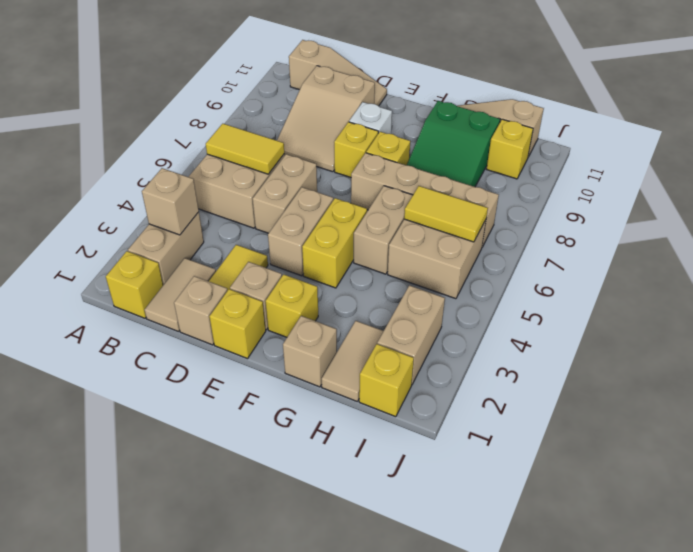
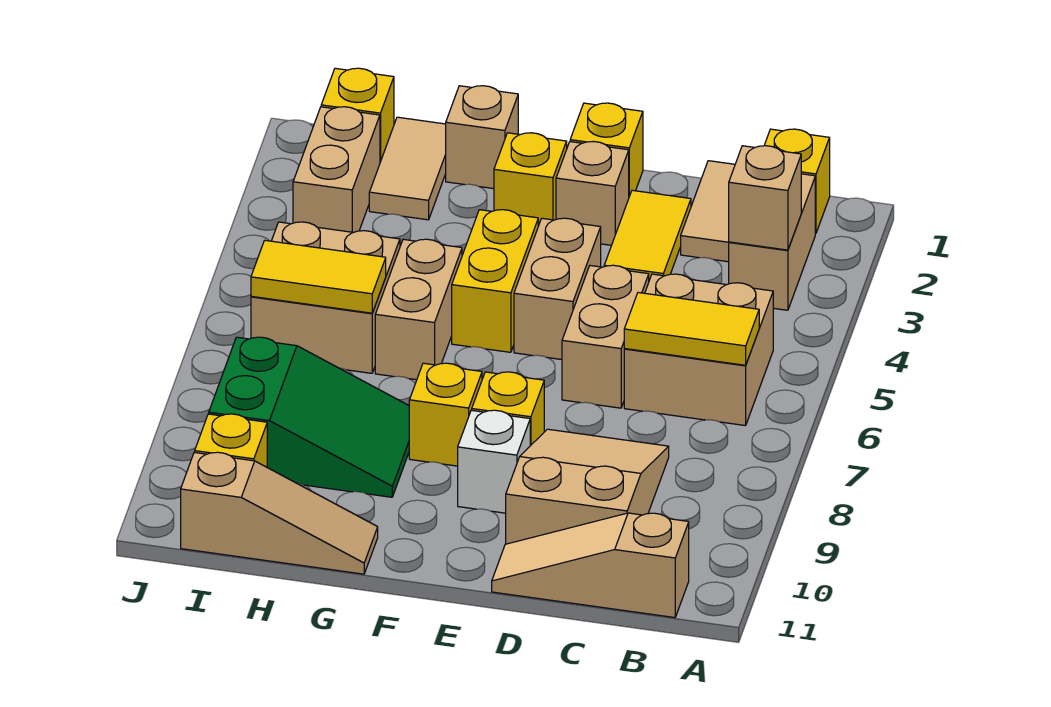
tan brick D1 level 1 -> none
tan brick F7:I7 level 1 -> none
green slope G8:H10 level 1 top 10 -> green slope G8:I9 level 1 top I

